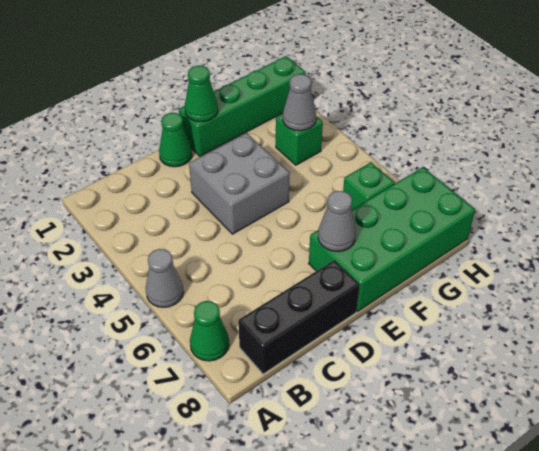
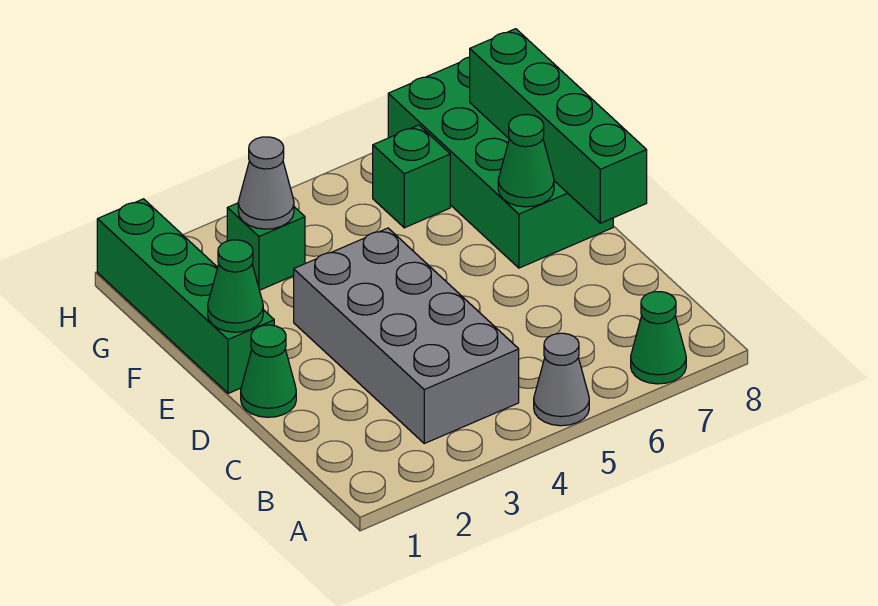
black brick B8:D8 level 1 -> none
grey brick D3:E4 level 1 -> grey brick B3:E4 level 1
none -> green brick D8:G8 level 2
grey cone E7 level 2 -> green cone E7 level 2

